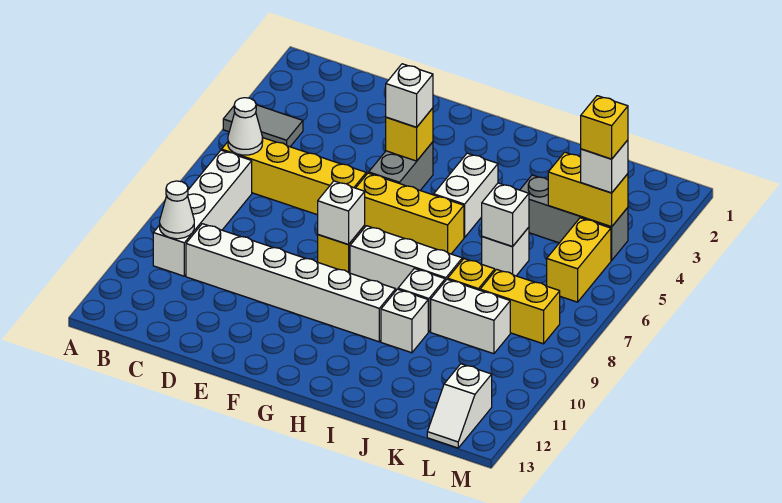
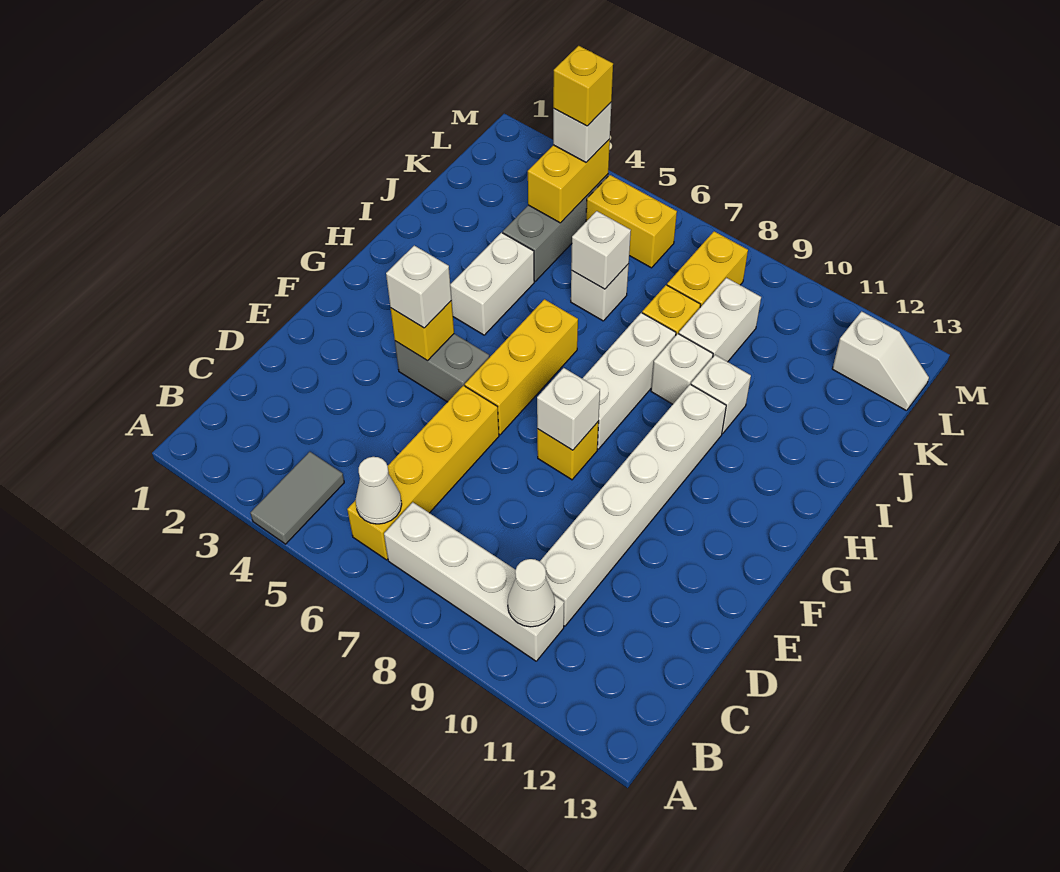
white brick H4:H5 level 1 -> white brick H4:I4 level 1

